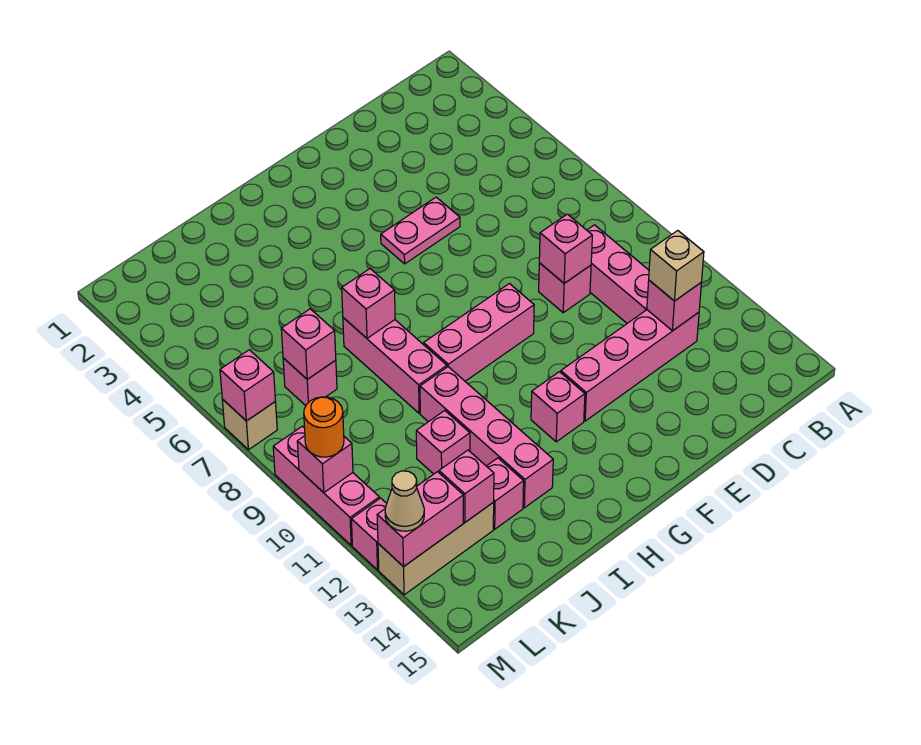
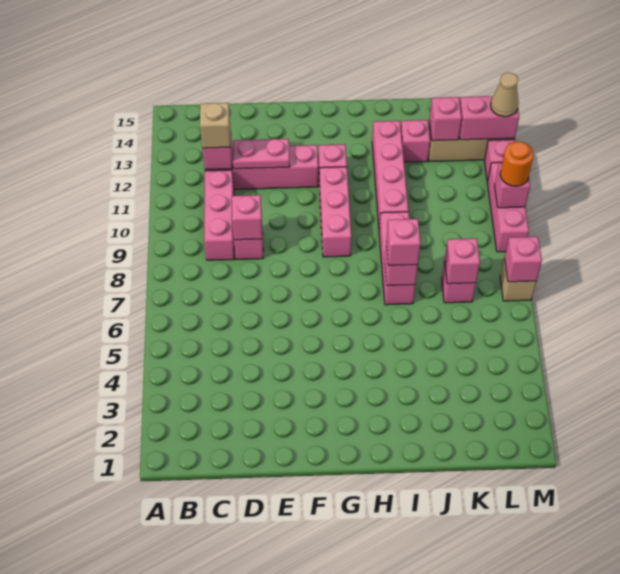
pink plate E5:F5 level 1 -> pink plate D12:E12 level 2
pink brick F9:H9 level 1 -> pink brick G9:G11 level 1
pink brick J11 level 1 -> pink brick I7 level 3

